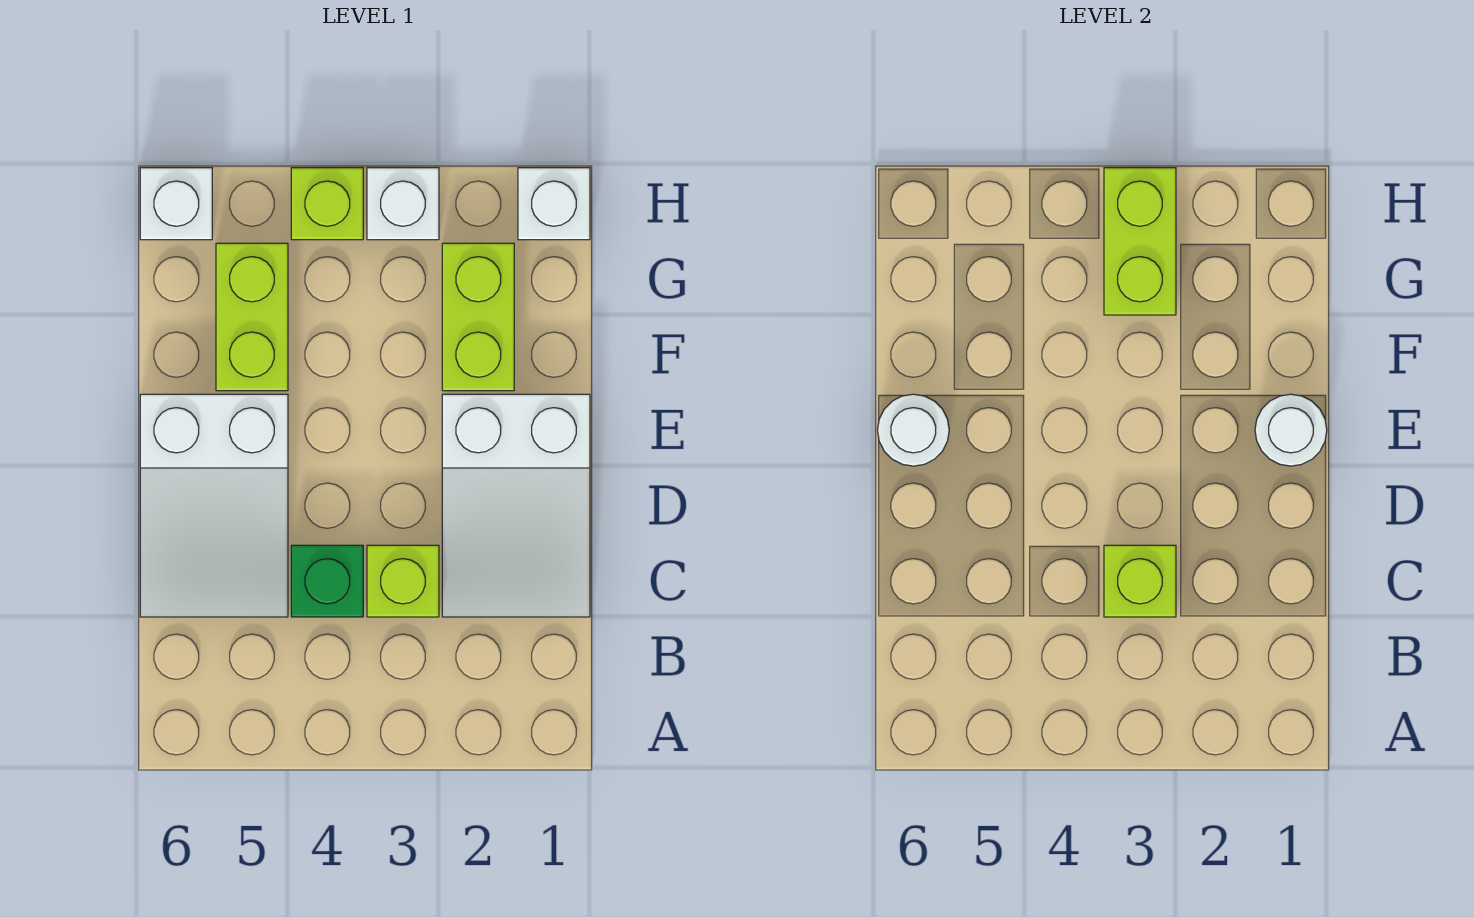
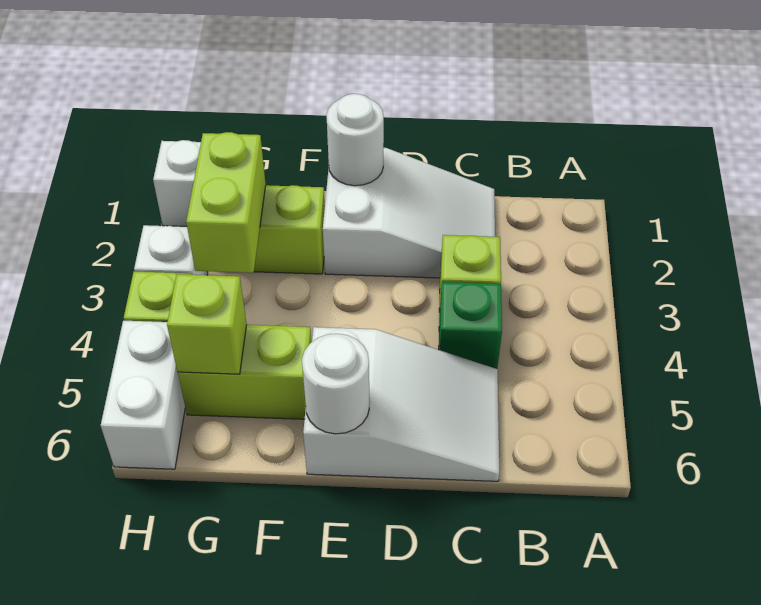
lime brick C3 level 2 -> lime brick G5 level 2
lime brick G3:H3 level 2 -> lime brick G2:G3 level 2
white brick H6 level 1 -> white brick H5:H6 level 1

